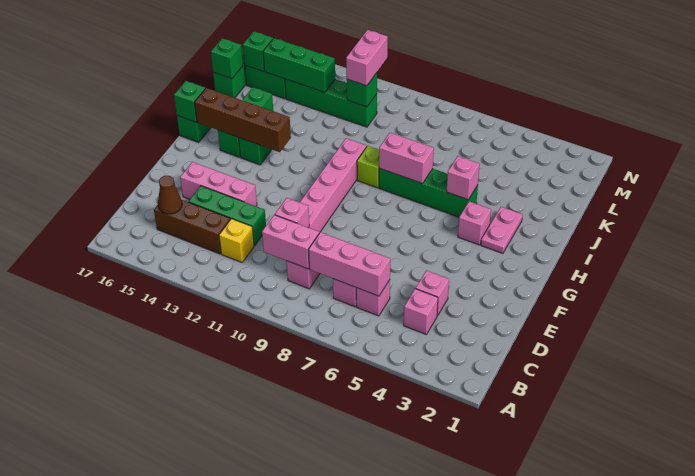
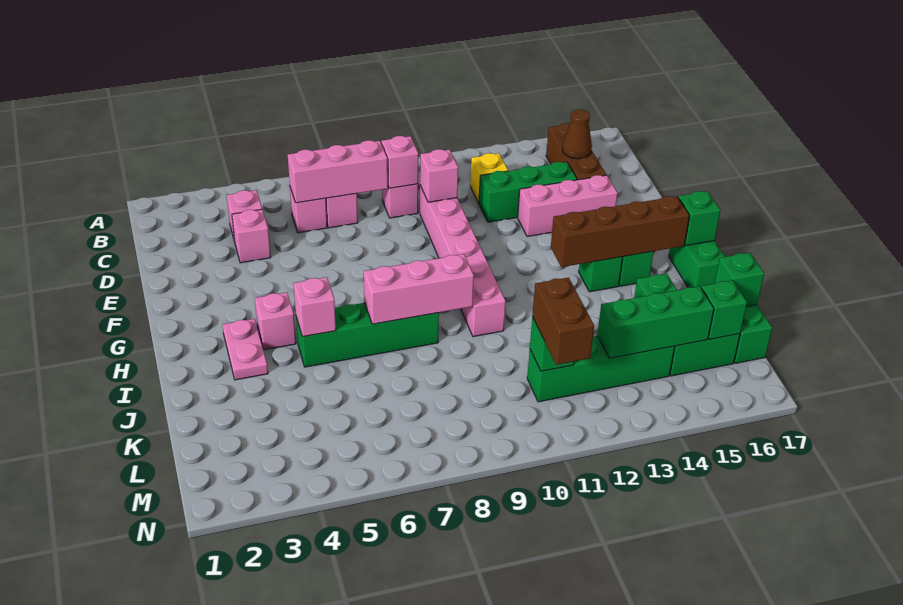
pink brick C9:C10 level 2 -> pink brick C9 level 2
brown brick C13:C15 level 1 -> brown brick B15:D15 level 1
pink brick I7:I8 level 2 -> pink brick I7:I9 level 2
lime brick I9 level 1 -> none
pink brick L11:M11 level 3 -> brown brick L11:M11 level 3

